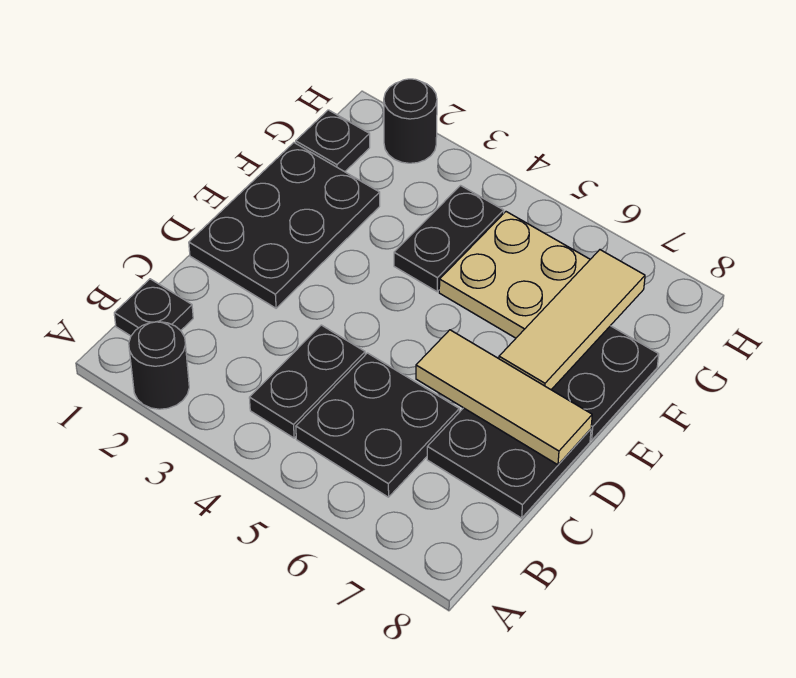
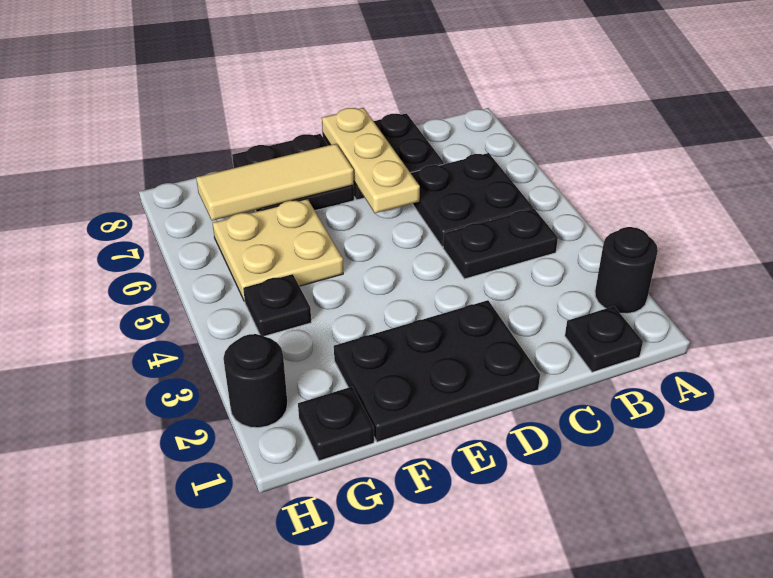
tan tile D6:D8 level 2 -> tan plate D6:D8 level 2
black plate F4:G4 level 1 -> black plate G4 level 1

